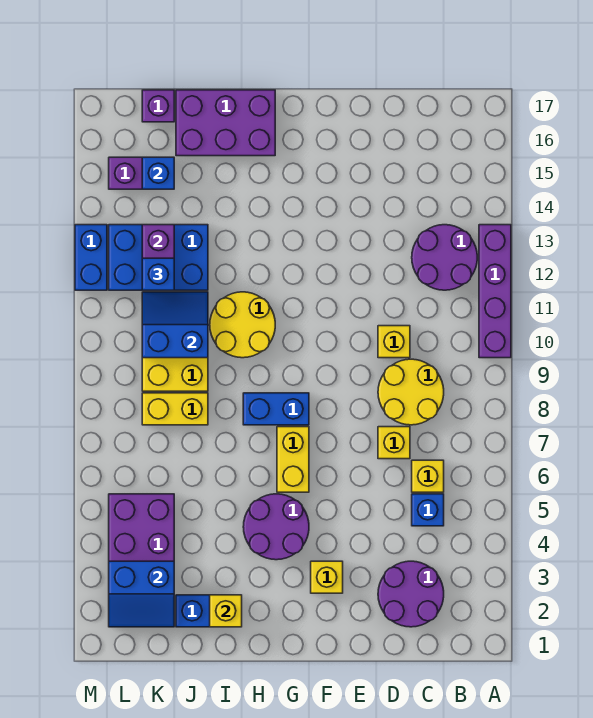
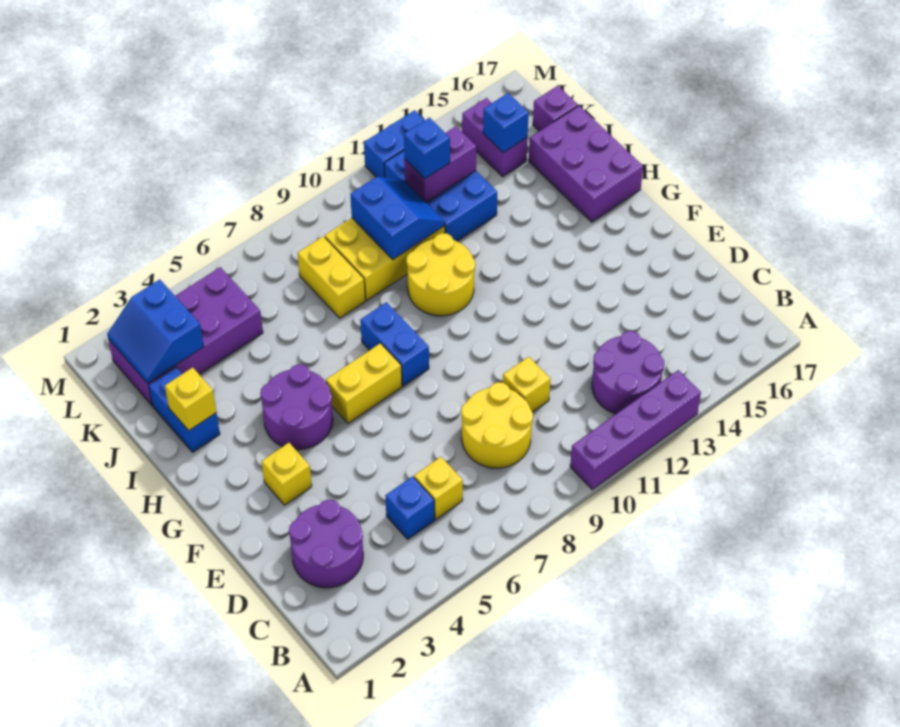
yellow brick D7 level 1 -> none

